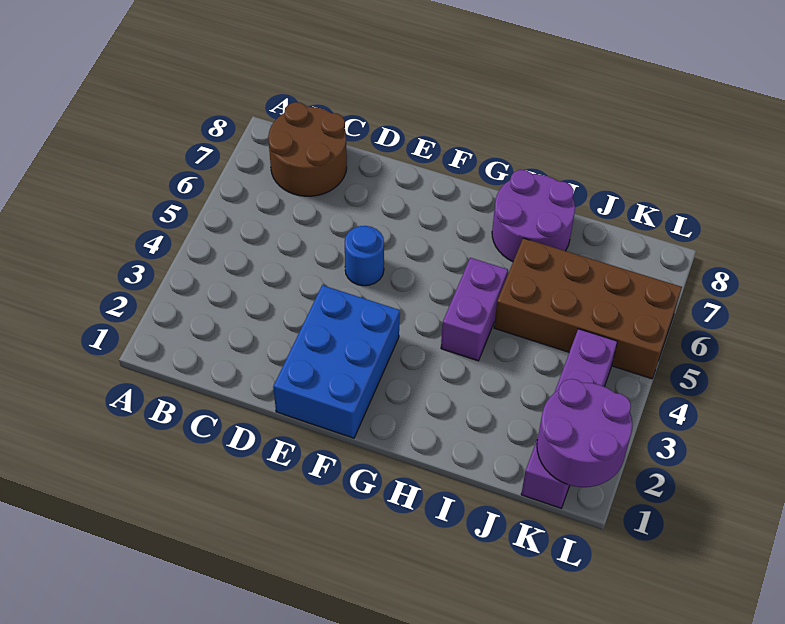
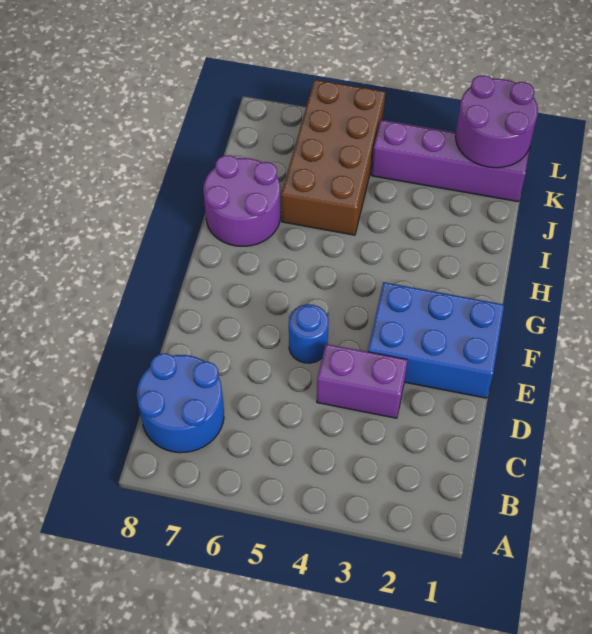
brown round brick B7:C8 level 1 -> blue round brick B7:C8 level 1
purple brick H4:H5 level 1 -> purple brick D3:D4 level 1

